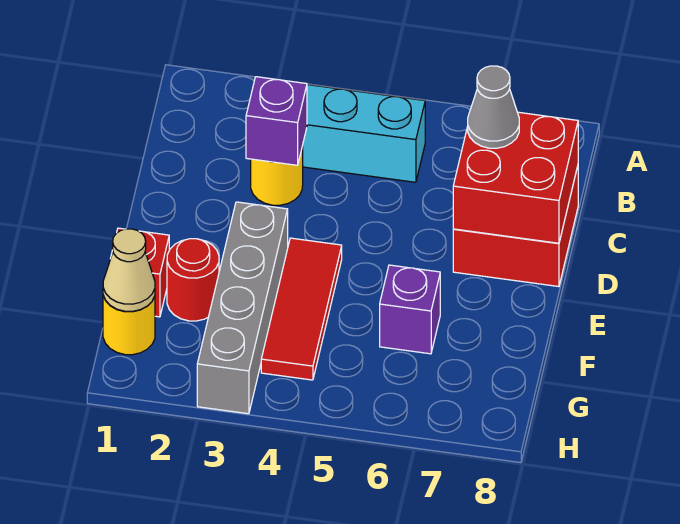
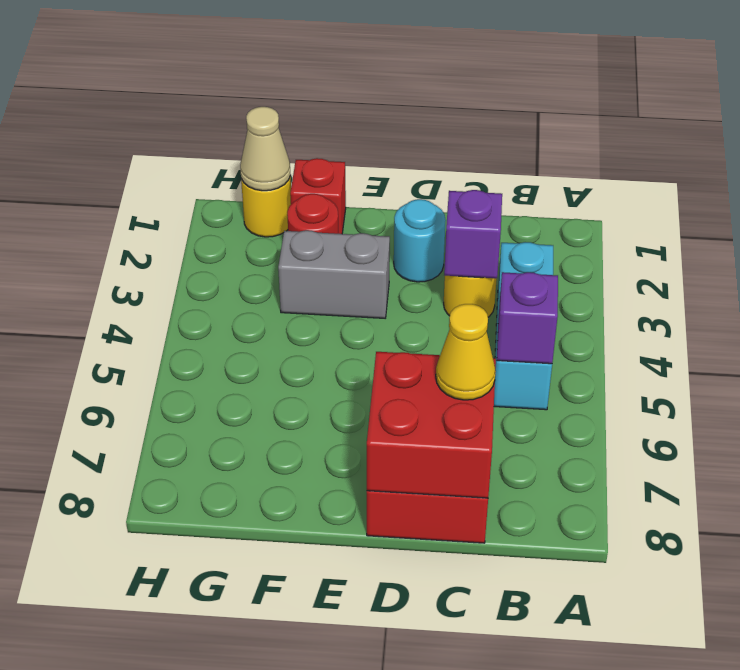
grey cone C7 level 3 -> yellow cone C7 level 3
none -> cyan round brick D2 level 1
grey brick E3:H3 level 1 -> grey brick E3:F3 level 1
red tile E4:G4 level 1 -> none
purple brick F6 level 1 -> purple brick B5 level 2

